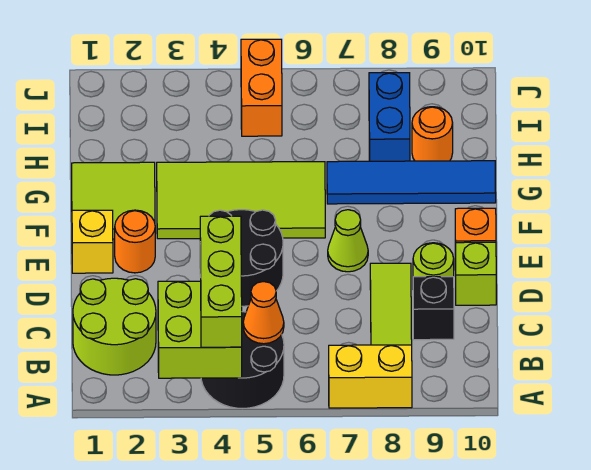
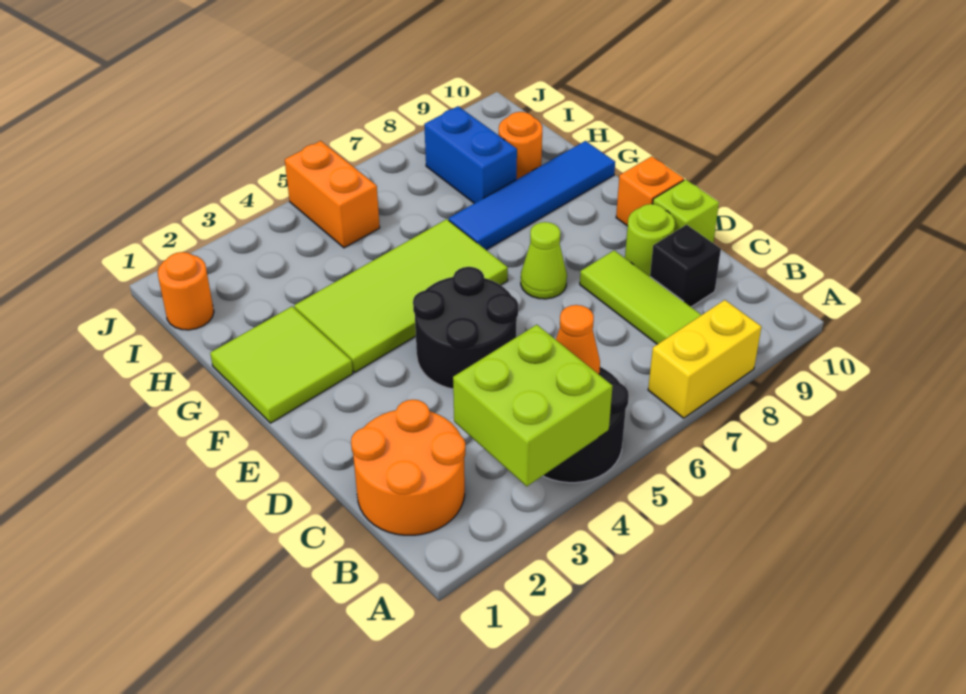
lime brick A4:C4 level 3 -> none
lime round brick B1:C2 level 1 -> orange round brick B1:C2 level 1
yellow brick E1 level 1 -> none
orange round brick E2 level 1 -> orange round brick I1 level 1

